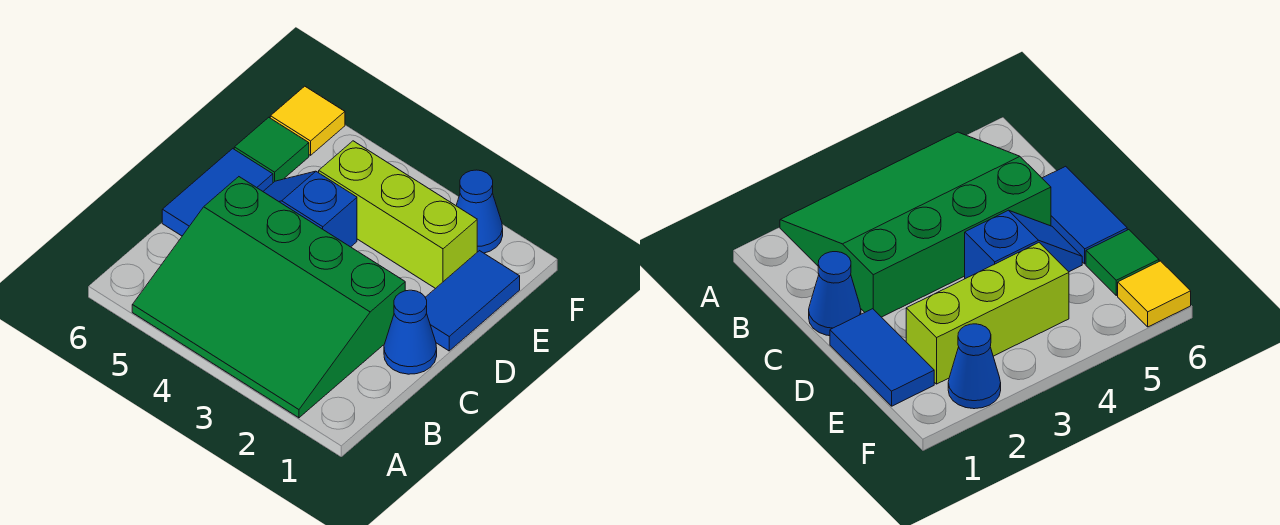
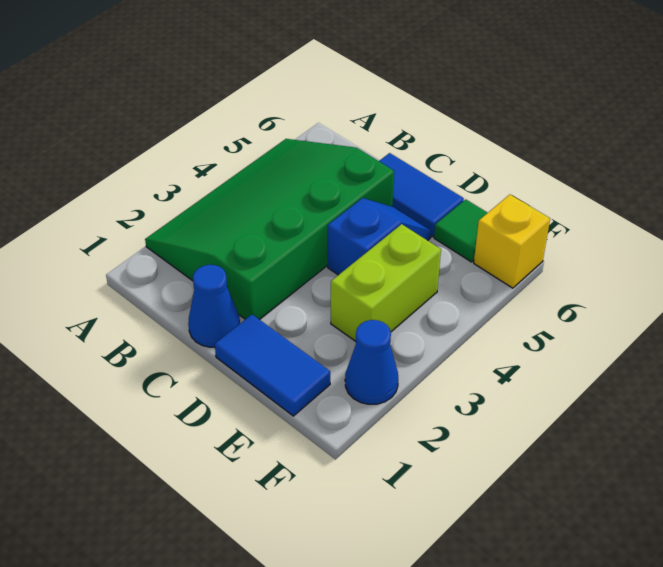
lime brick E2:E4 level 1 -> lime brick E3:E4 level 1
yellow tile F6 level 1 -> yellow brick F6 level 1

